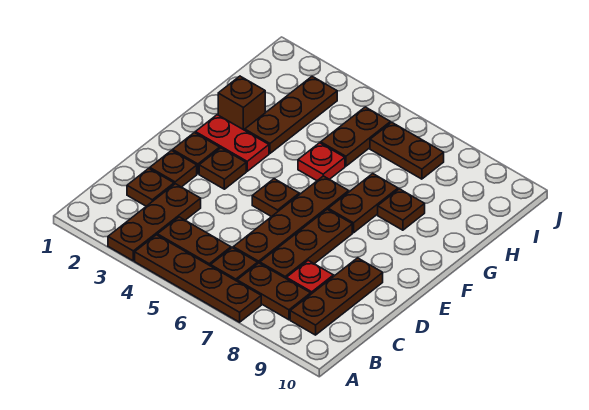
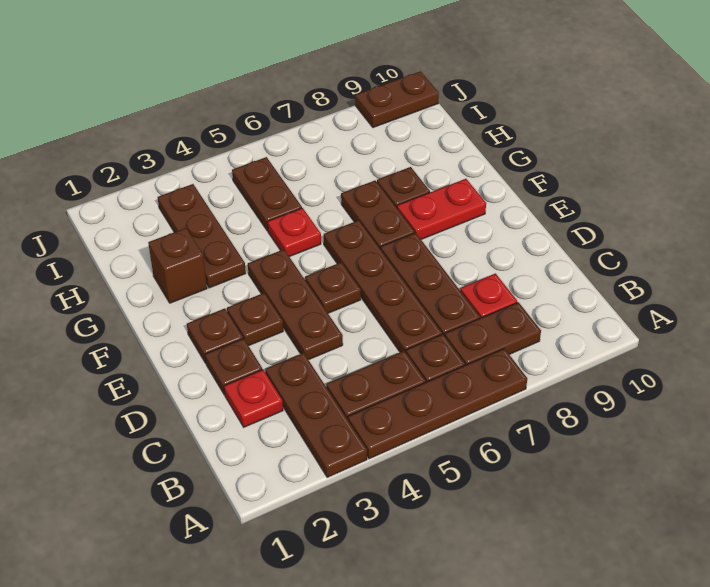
brown plate B9:D9 level 1 -> brown plate D4:F4 level 1
brown plate C2 level 1 -> red plate C2 level 1
red plate F2:F3 level 1 -> red plate F8:F9 level 1
brown plate I6:I7 level 1 -> brown plate J9:J10 level 1

